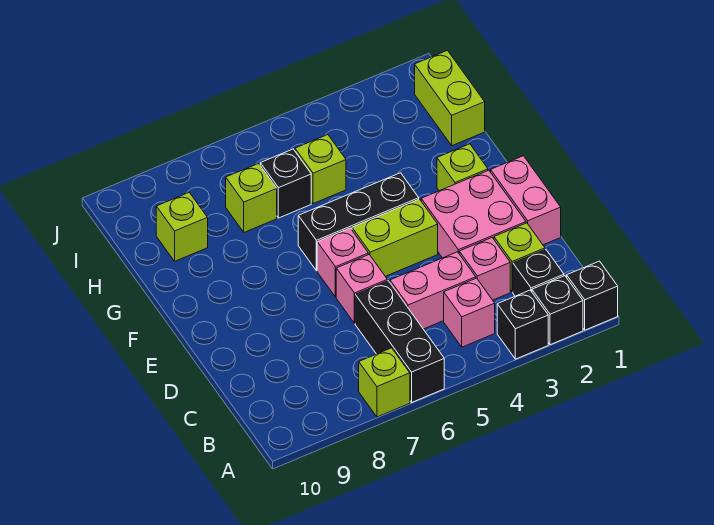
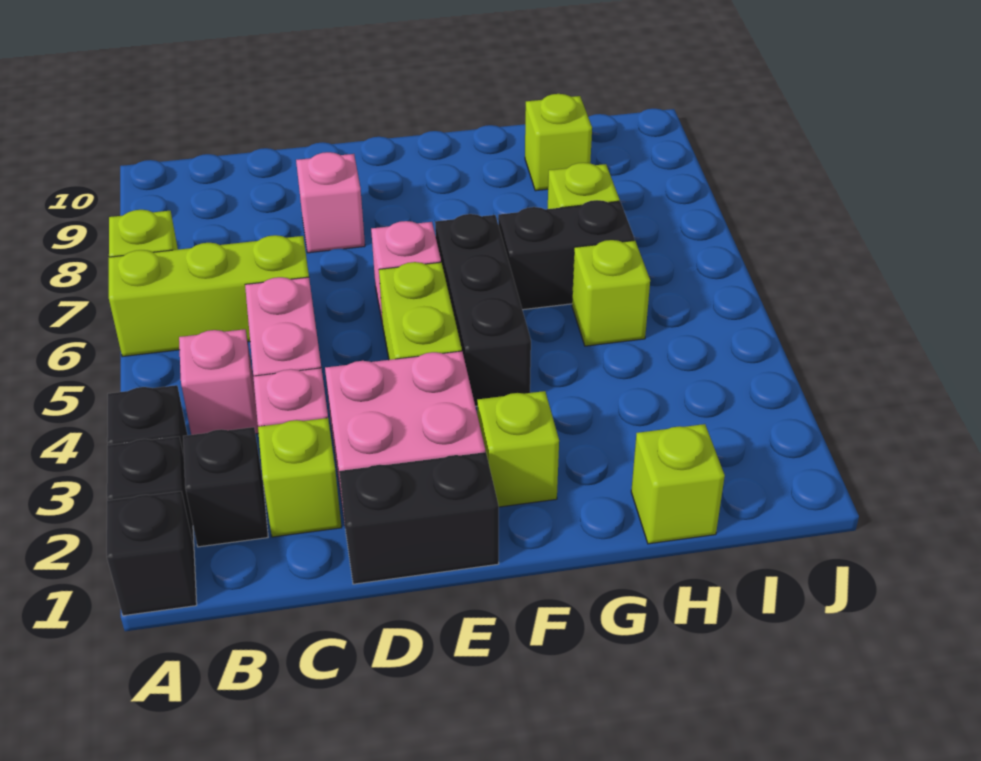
black brick A6:C6 level 1 -> lime brick A6:C6 level 1
pink brick D1:E1 level 1 -> black brick D1:E1 level 1
pink brick D6 level 1 -> pink brick D8 level 1
lime brick H1:I1 level 1 -> lime brick H1 level 1
black brick H6 level 1 -> black brick G6:H6 level 1

